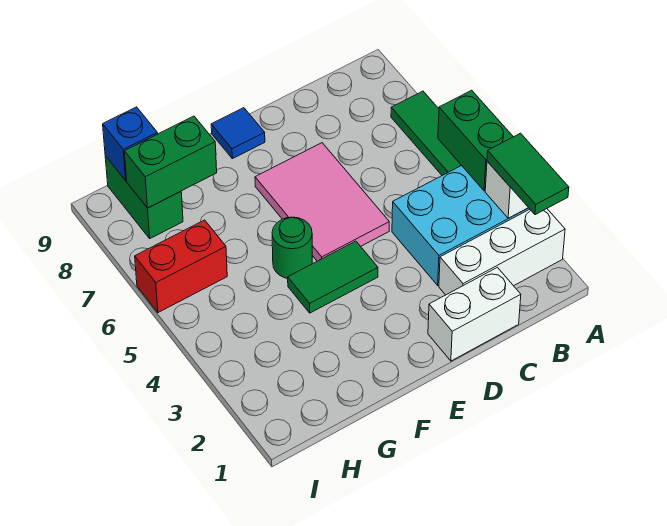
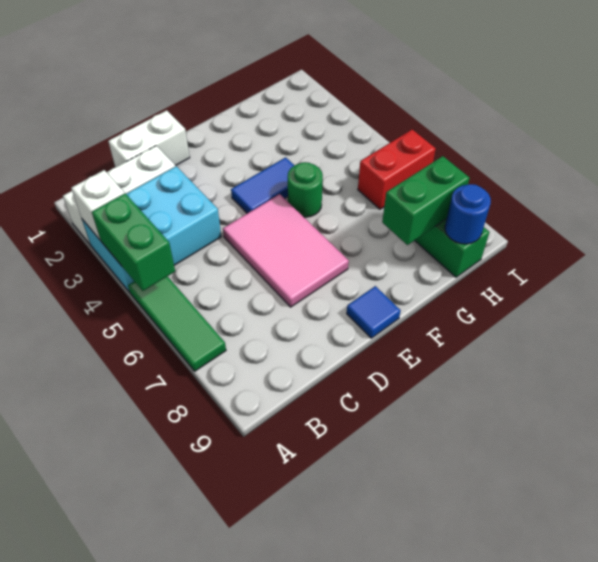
green tile A2:A3 level 3 -> none
green tile E4:F4 level 1 -> blue tile E4:F4 level 1
blue brick H9 level 2 -> blue round brick H9 level 2

